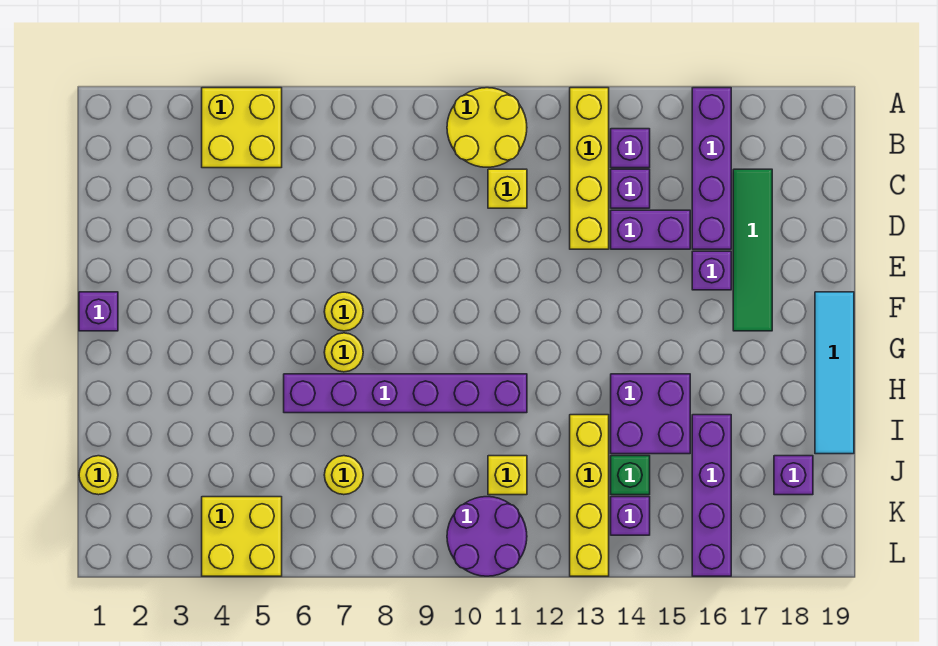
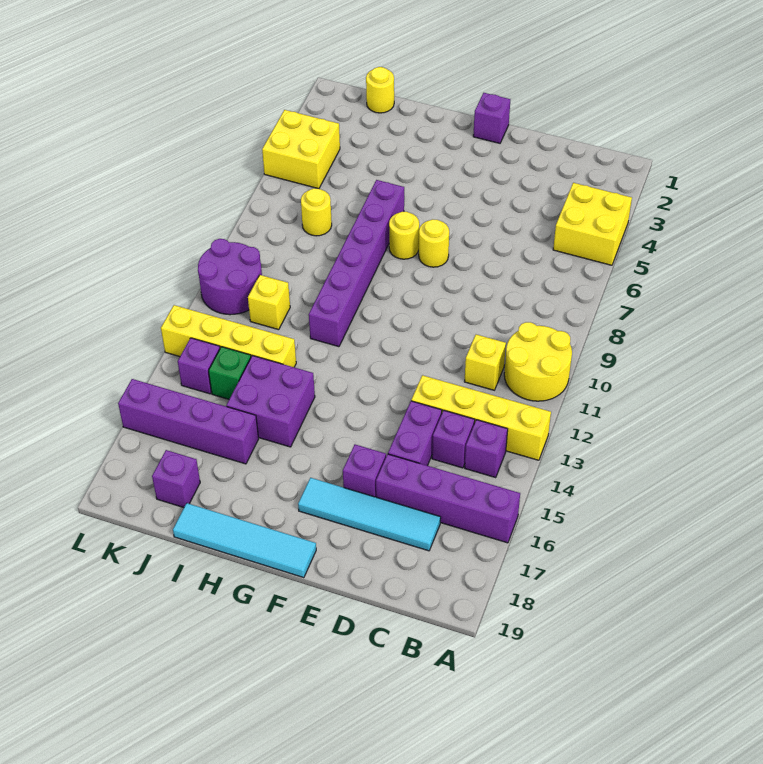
green tile C17:F17 level 1 -> cyan tile C17:F17 level 1

